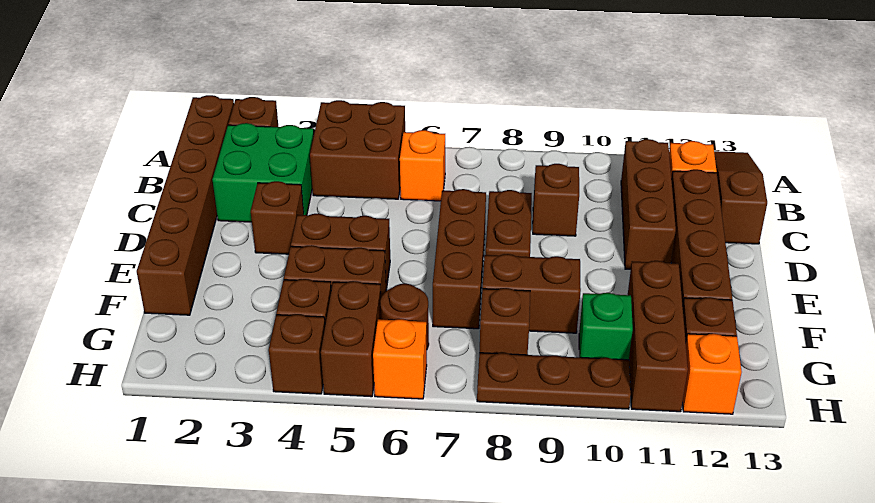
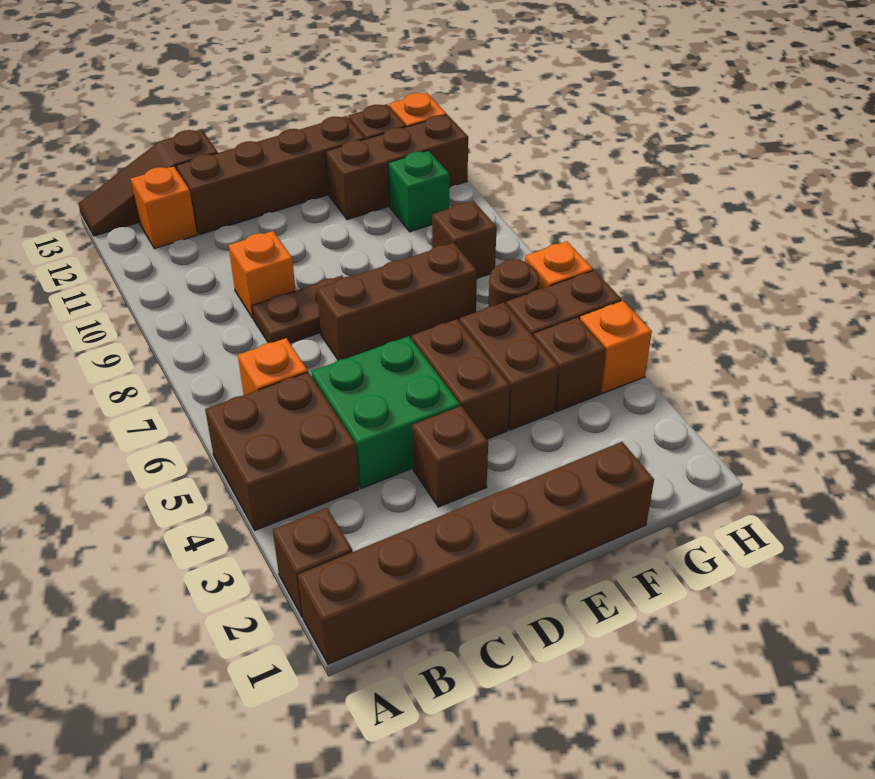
green brick B2:C3 level 1 -> green brick C4:D5 level 1
brown brick B11:D11 level 1 -> none
brown brick C9 level 1 -> orange brick C9 level 1
brown brick F8:F9 level 1 -> none
brown brick H4 level 1 -> orange brick H4 level 1
brown plate H8:H10 level 1 -> none

